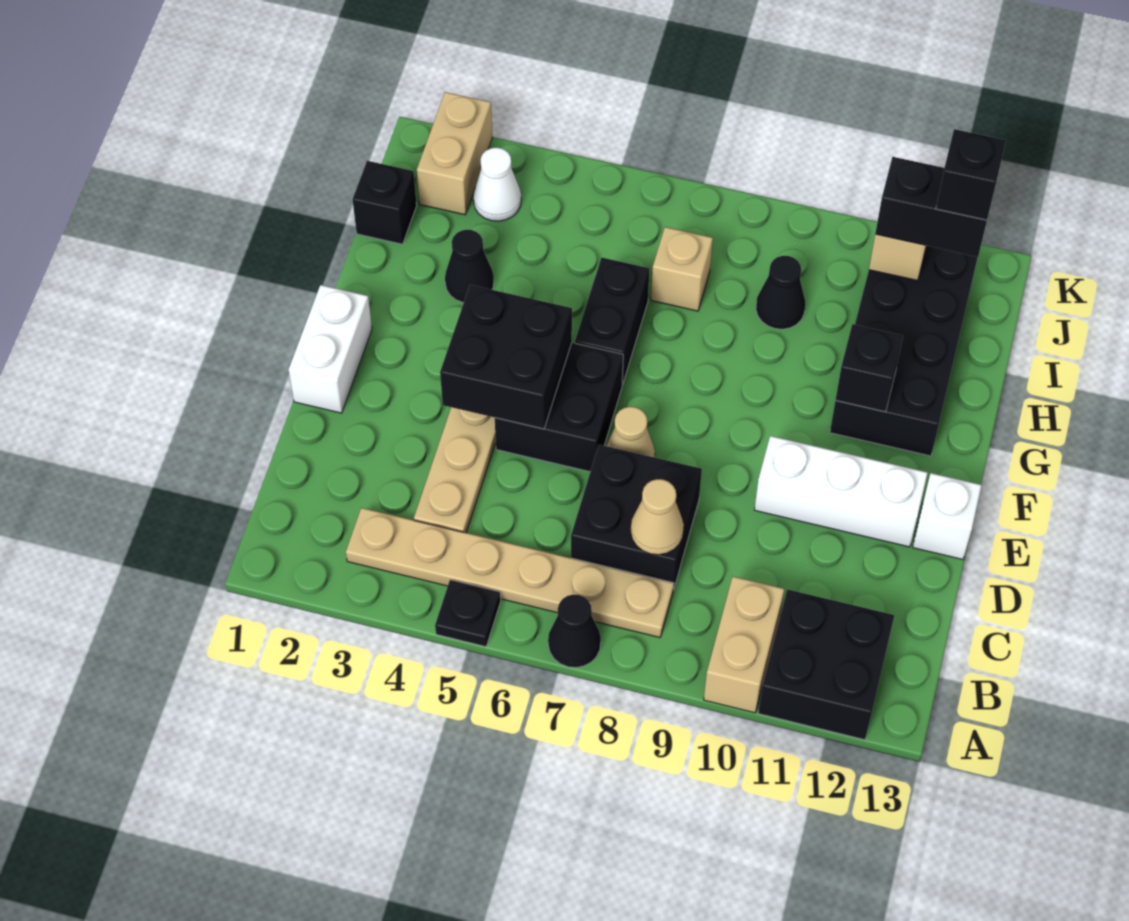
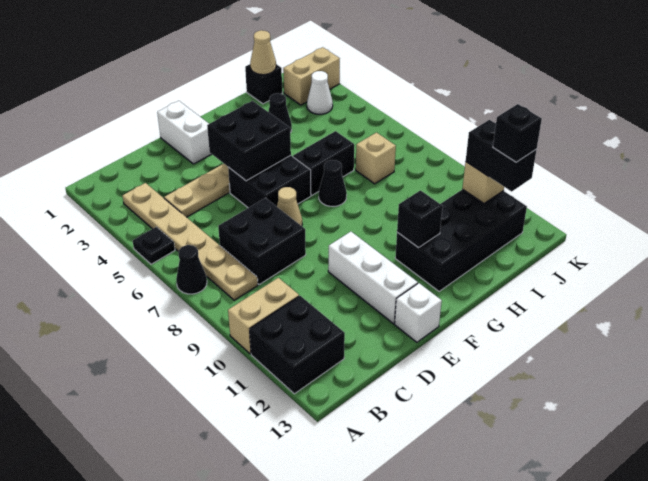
tan cone C8 level 2 -> tan cone I1 level 2
white brick E1:F1 level 1 -> white brick E1:E2 level 1
black cone I9 level 1 -> black cone G7 level 1

